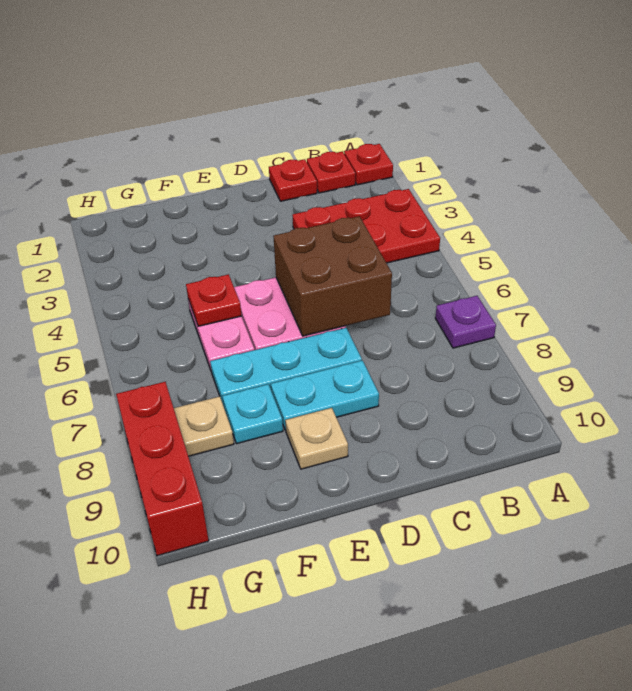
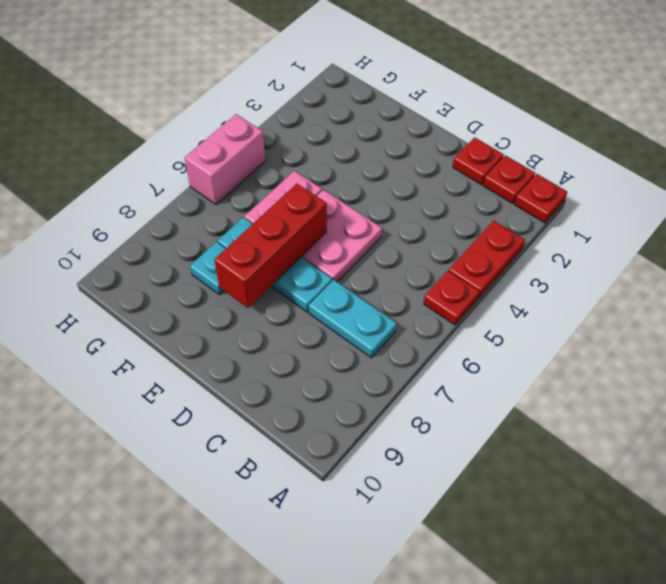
red plate A3:C4 level 1 -> red plate A3:A4 level 1
purple plate A7 level 1 -> none
brown brick C5:D6 level 2 -> none
cyan plate D8:E8 level 1 -> cyan plate B7:C7 level 1
tan plate E9 level 1 -> none
red plate F5 level 2 -> red plate A5 level 1
tan plate G8 level 1 -> none
none -> pink brick H5:H6 level 1
red brick H8:H10 level 1 -> red brick E6:E8 level 2

